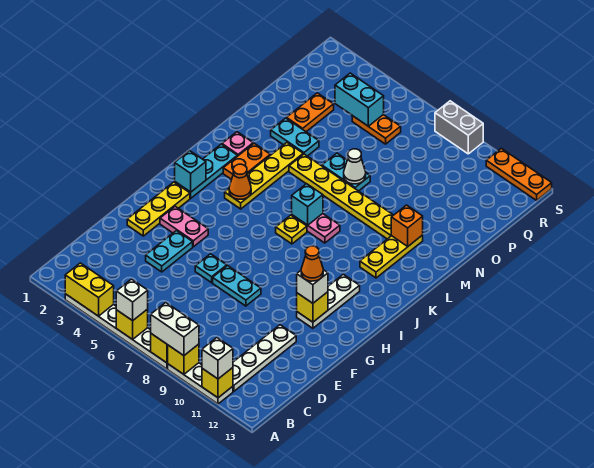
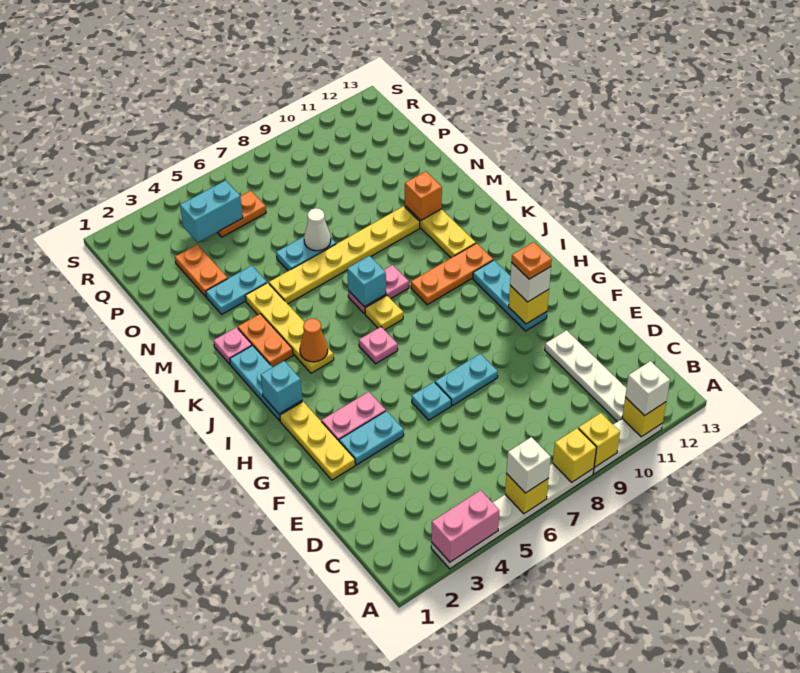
yellow brick A3:A4 level 2 -> pink brick A3:A4 level 2
white brick A8:A9 level 3 -> none
cyan plate E4:F4 level 1 -> cyan plate F3:F4 level 1
white plate G11:I11 level 1 -> cyan plate G11:I11 level 1
orange cone G11 level 4 -> orange plate G11 level 4
none -> pink plate I6 level 1
grey brick S8:S9 level 1 -> none
orange plate S11:S13 level 1 -> orange plate J9:J11 level 1

